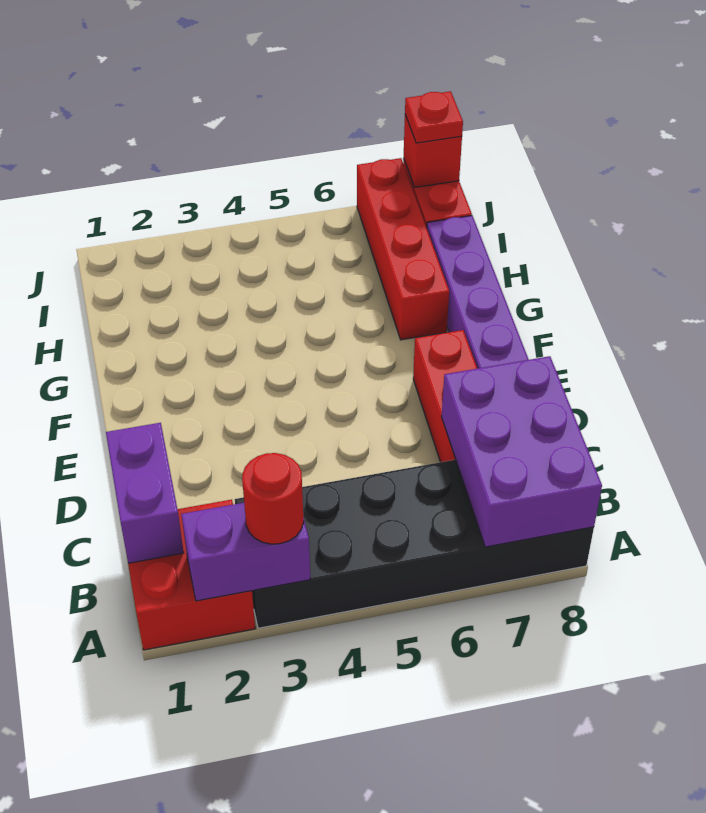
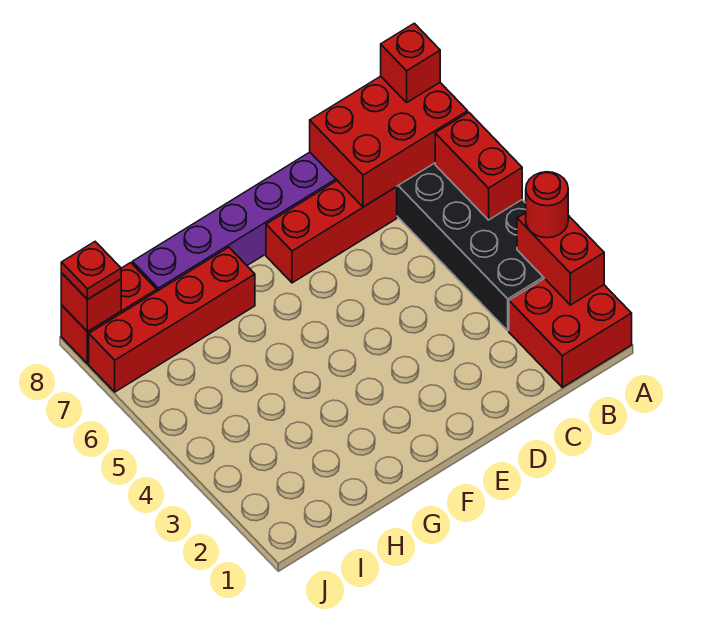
purple brick A2:A3 level 2 -> red brick A2:A3 level 2
none -> red brick A5:A6 level 2
purple brick A7:C8 level 2 -> red brick A7:C8 level 2
none -> red brick A8 level 3
purple brick B1:C1 level 2 -> none

